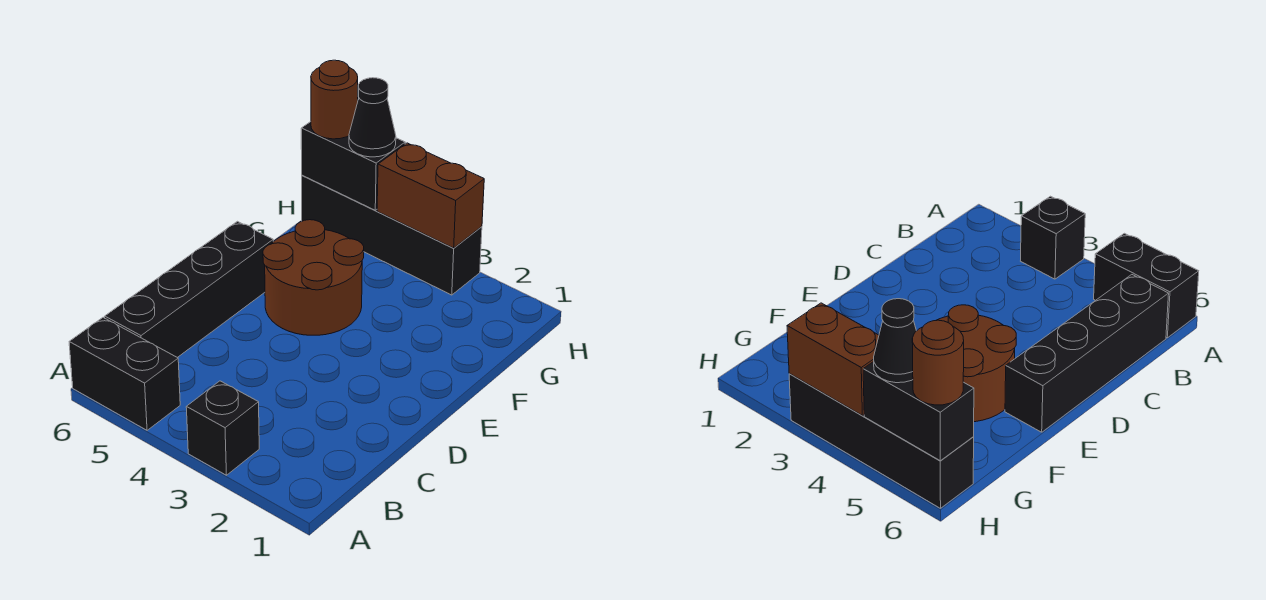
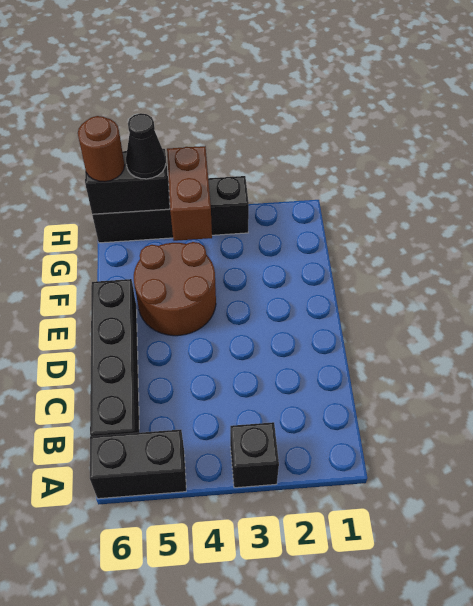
brown brick H3:H4 level 2 -> brown brick G4:H4 level 2

